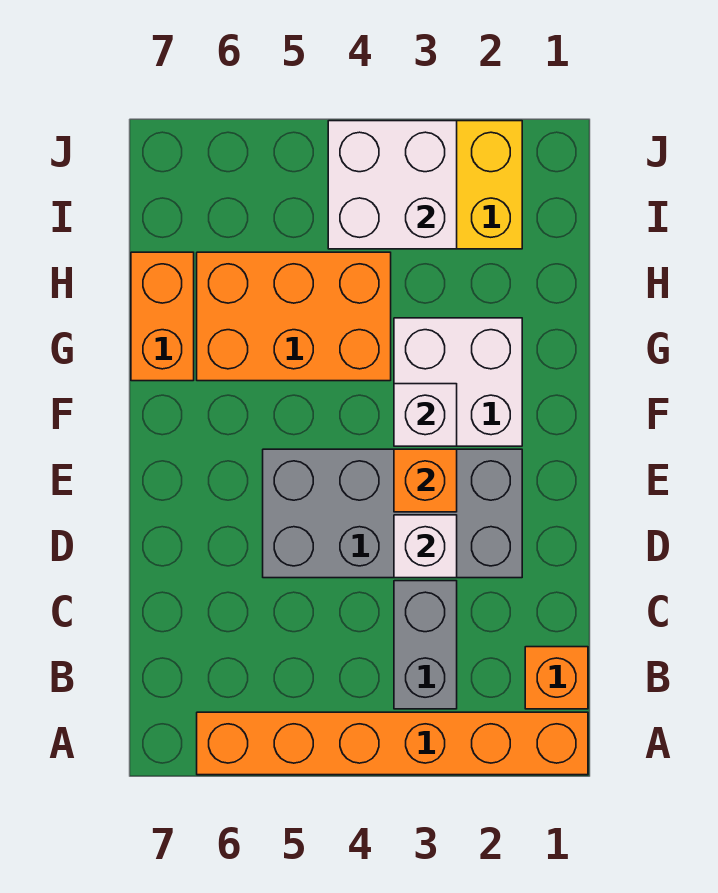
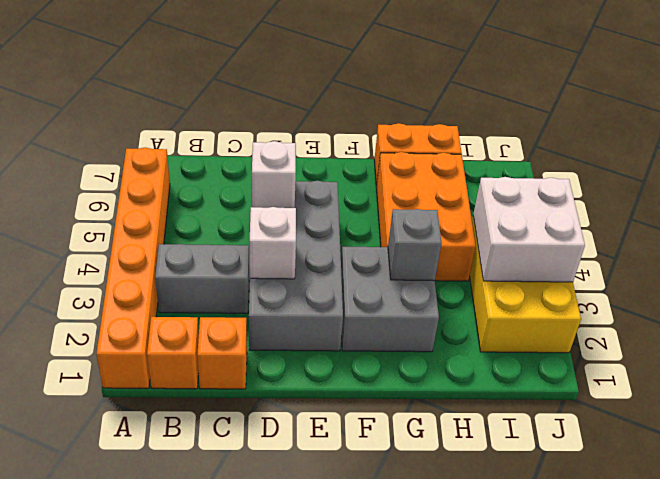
orange brick E3 level 2 -> orange brick C1 level 1
white brick F2:G3 level 1 -> grey brick F2:G3 level 1
white brick F3 level 2 -> white brick D5 level 2
none -> grey brick G3 level 2

